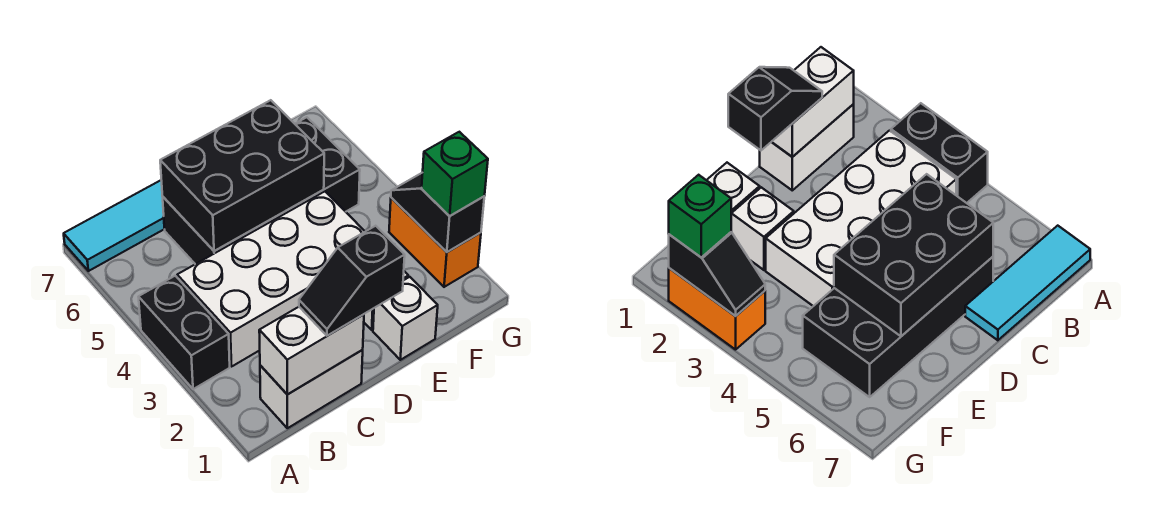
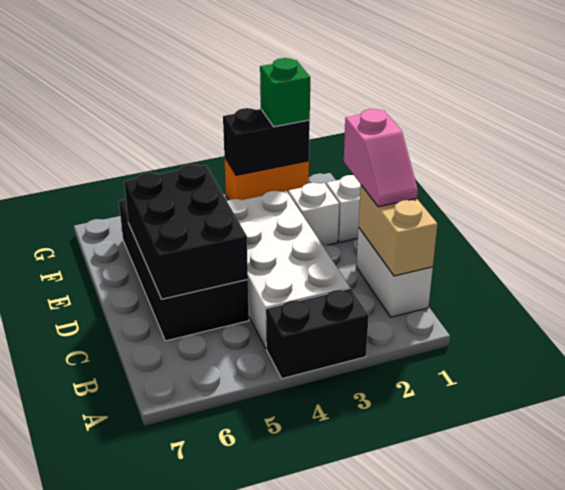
cyan tile A7:C7 level 1 -> none
white brick B1:C1 level 2 -> tan brick B1:C1 level 2
black slope C1:D1 level 3 top D -> pink slope C1:D1 level 3 top D
black slope G2:G3 level 2 top 2 -> black brick G2:G3 level 2

